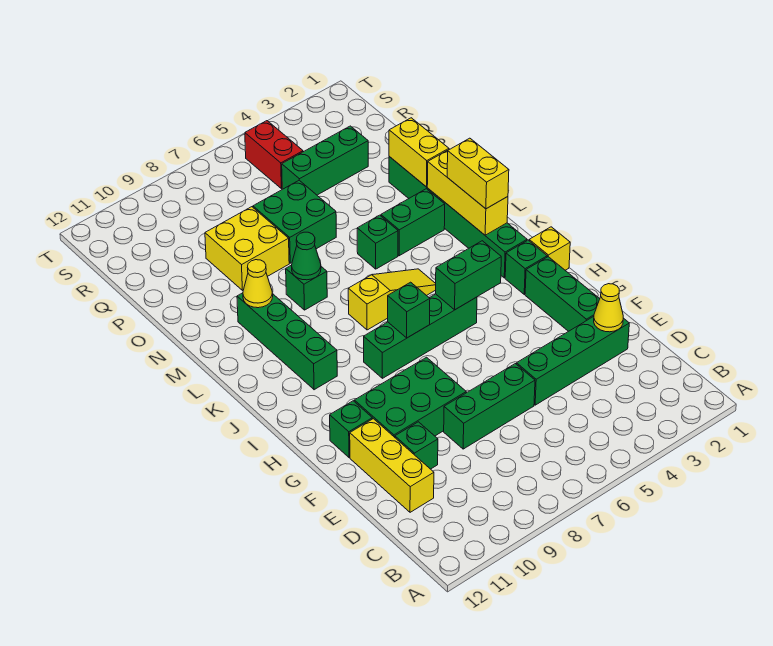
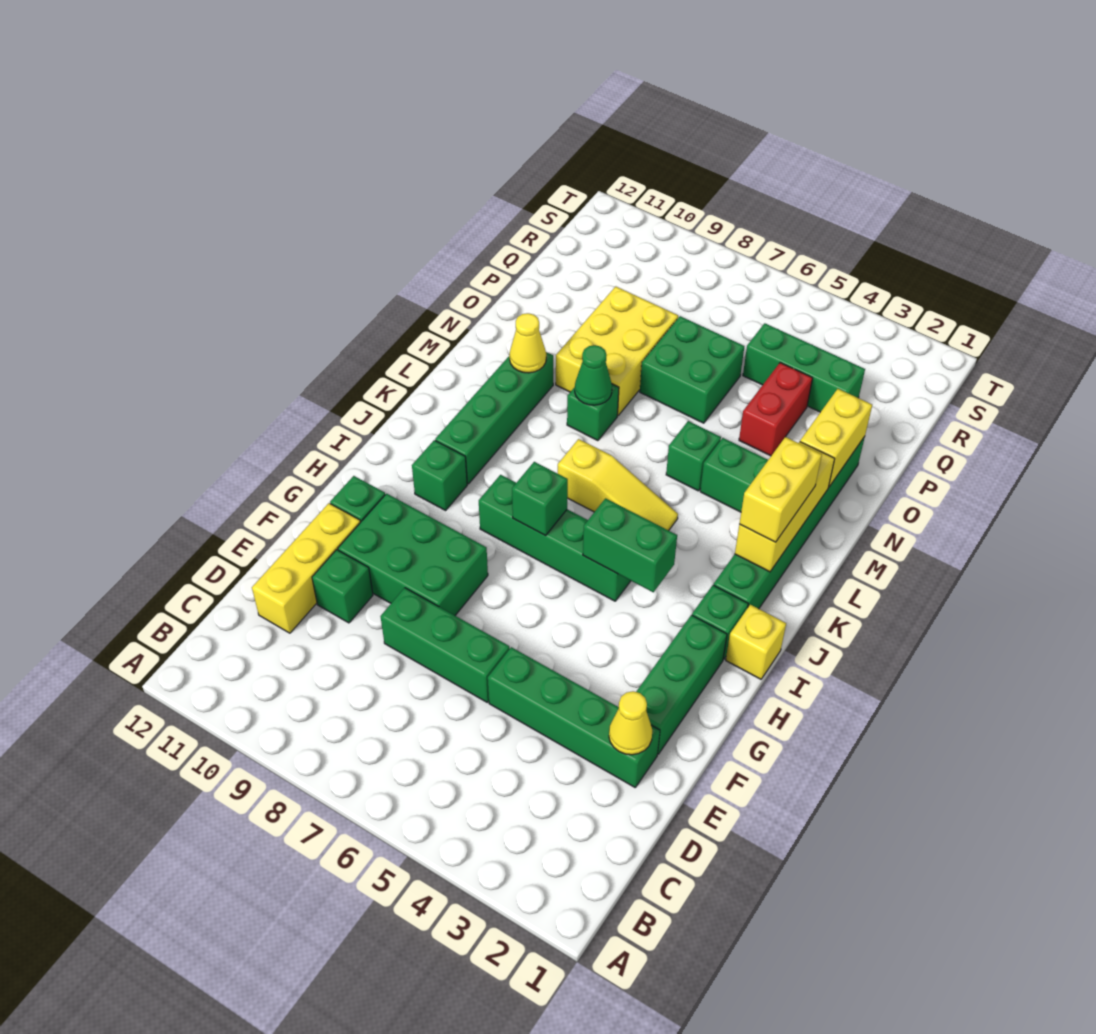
none -> green brick I10 level 1
yellow brick O8:P9 level 1 -> yellow brick N8:P9 level 1
red brick R5:S5 level 1 -> red brick O4:P4 level 1

